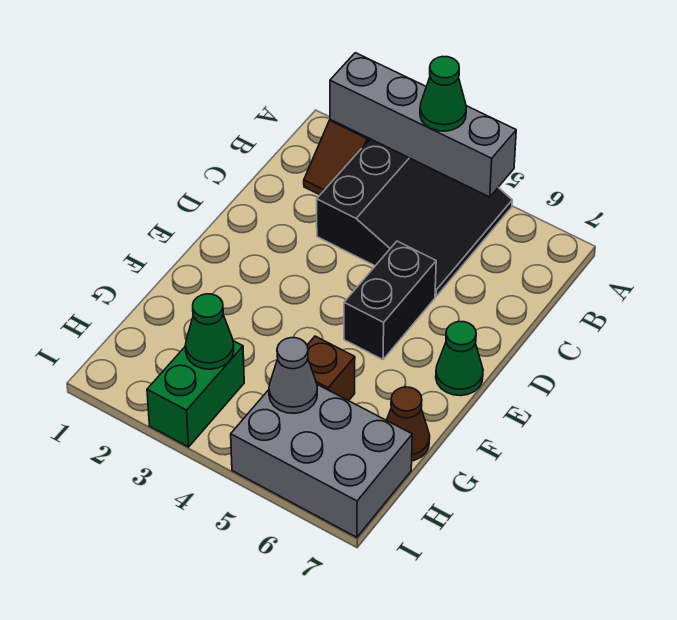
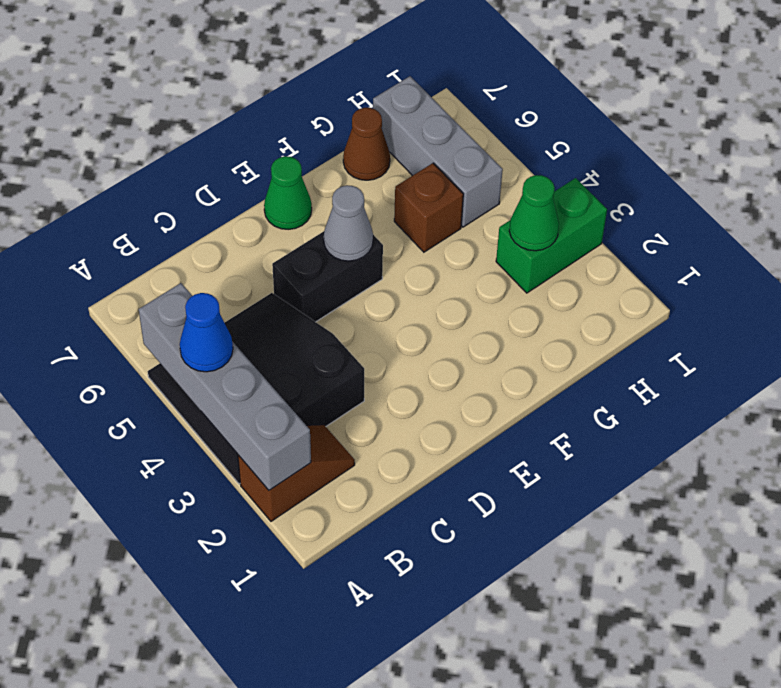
green cone A4 level 3 -> blue cone A4 level 3
grey brick H5:I7 level 1 -> grey brick H5:H7 level 1
grey cone H5 level 2 -> grey cone E5 level 2

